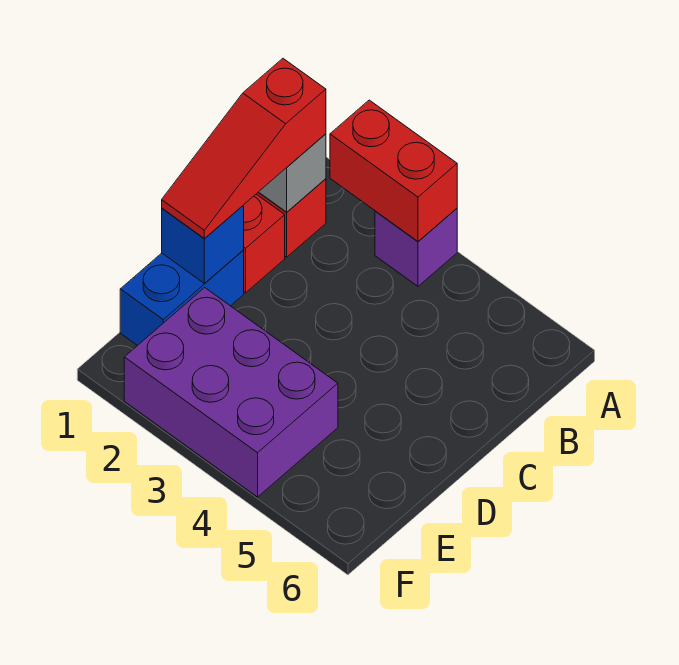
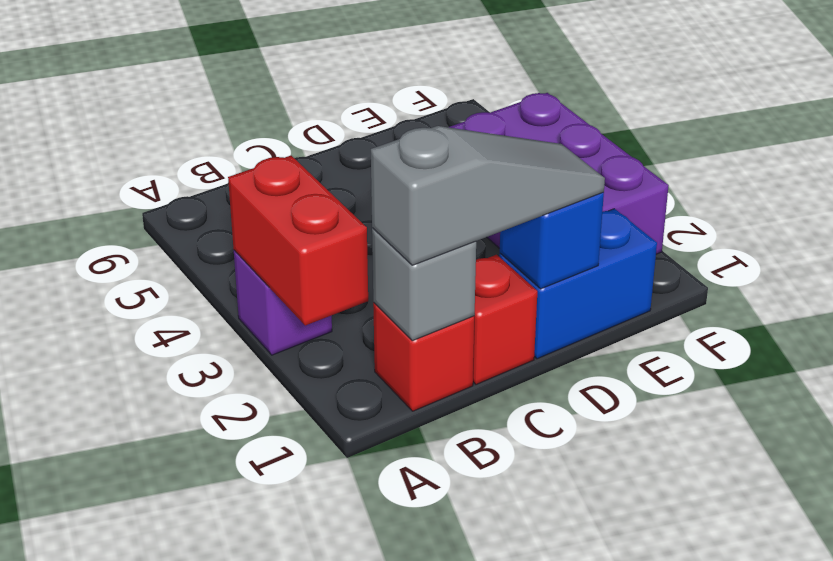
red slope B1:D1 level 3 top B -> grey slope B1:D1 level 3 top B

